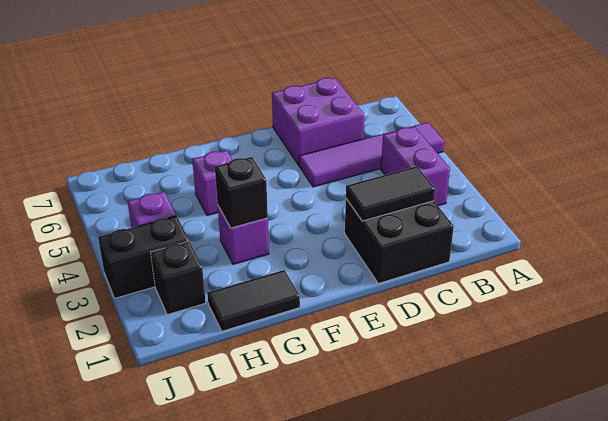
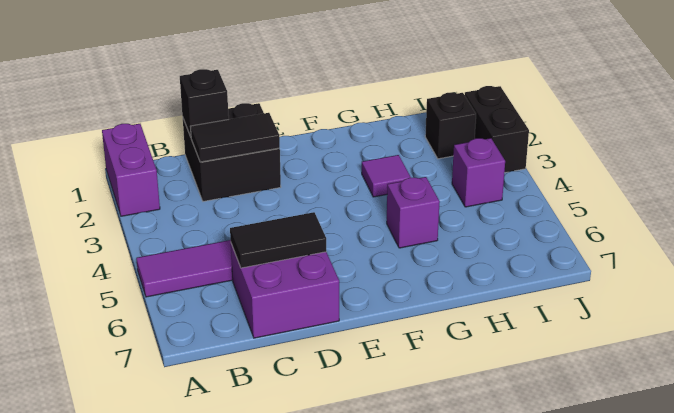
purple brick B3:B4 level 1 -> purple brick A1:A2 level 1
black tile G1:H1 level 1 -> black tile C6:D6 level 2
purple brick G3 level 1 -> purple tile G3 level 1
black brick G3 level 2 -> black brick C1 level 2
black brick I3:J3 level 1 -> black brick J2:J3 level 1

